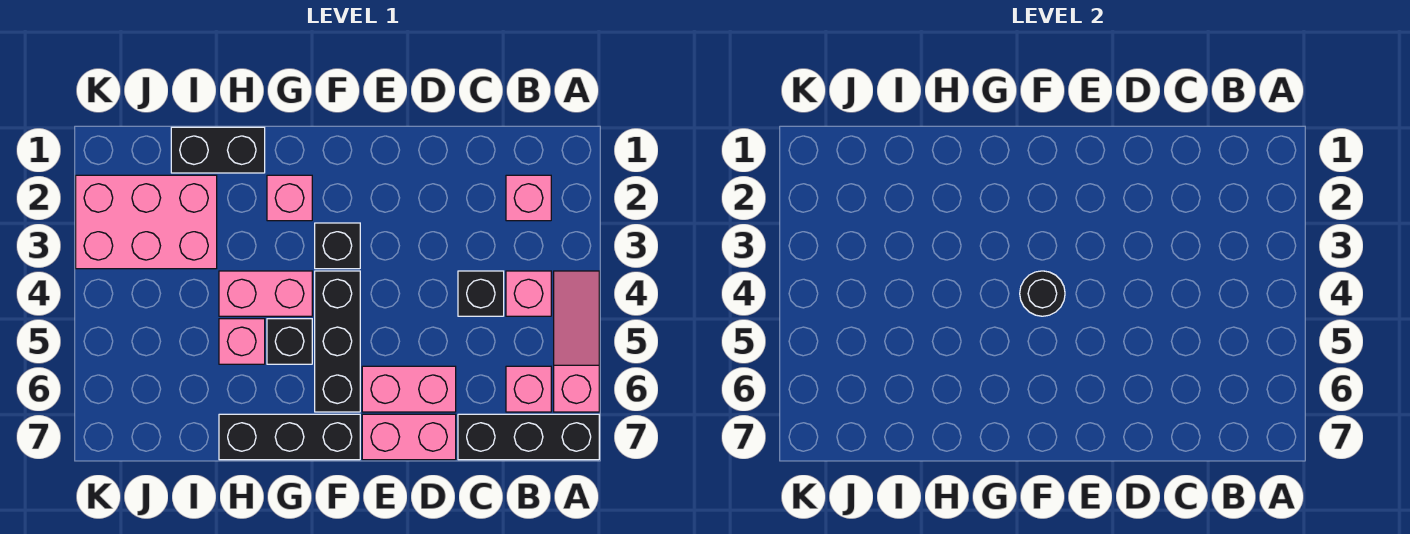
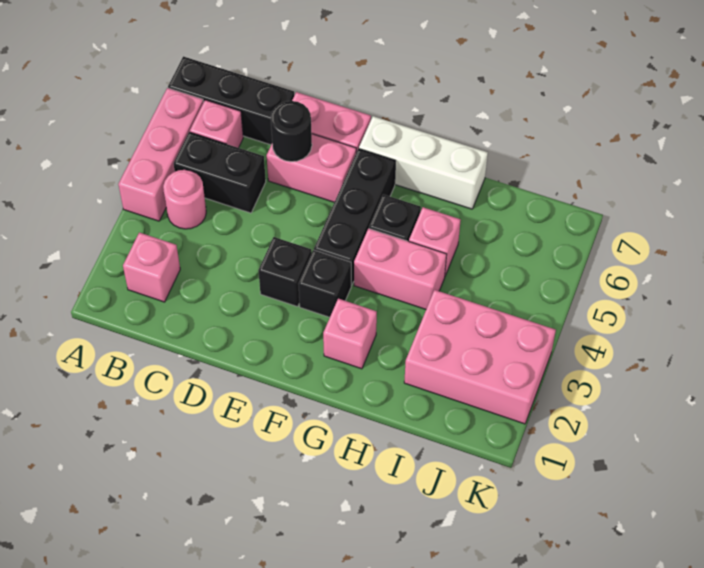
pink slope A4:A6 level 1 top 6 -> pink brick A4:A6 level 1
pink brick B4 level 1 -> pink round brick B4 level 1
black brick C4 level 1 -> black brick E3 level 1
black round brick F4 level 2 -> black round brick D6 level 2
black brick F7:H7 level 1 -> white brick F7:H7 level 1
black brick H1:I1 level 1 -> black brick B5:C5 level 1

